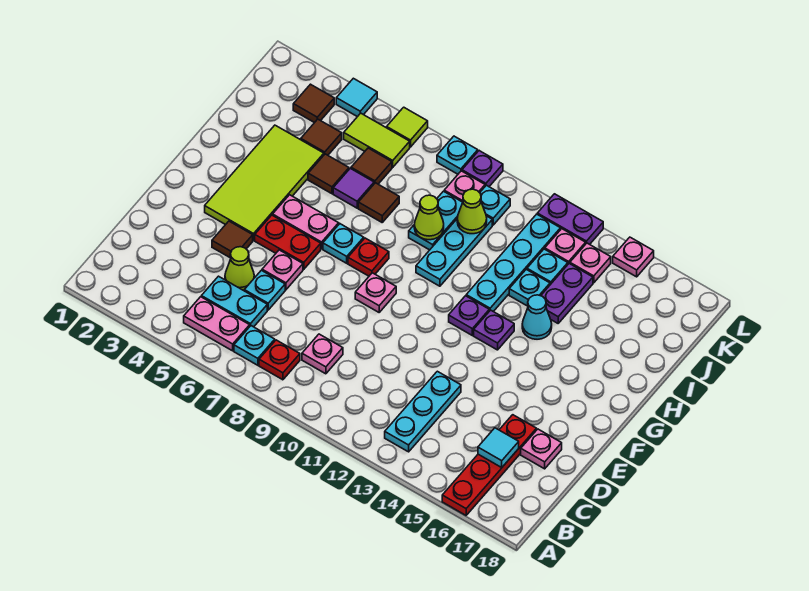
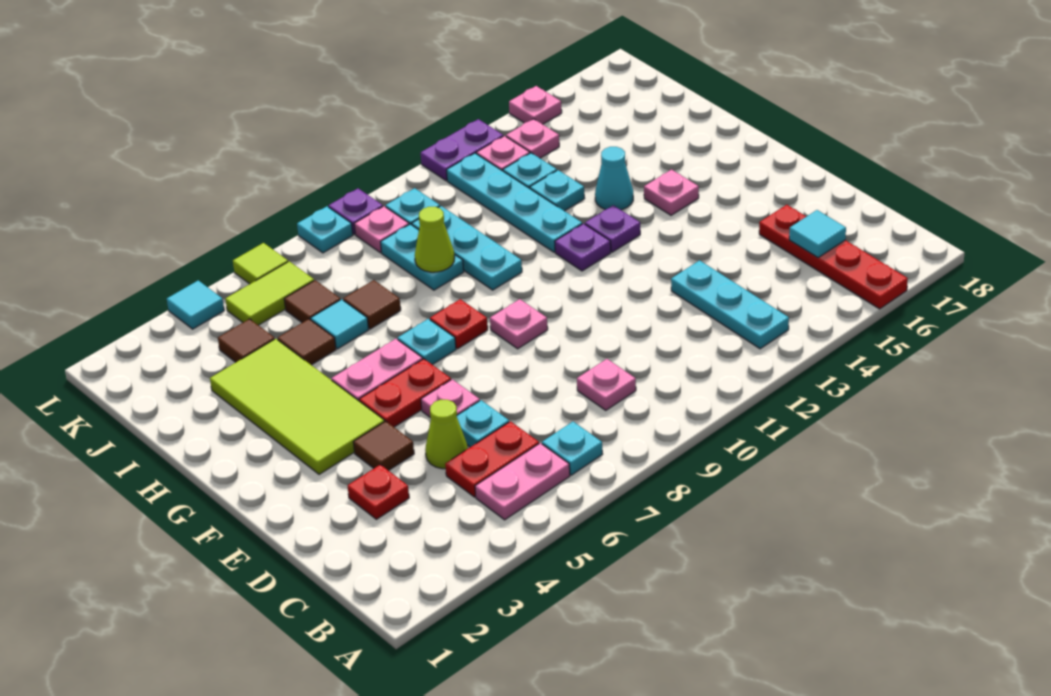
red plate B8 level 1 -> red plate D3 level 1
cyan plate C5:C6 level 1 -> red plate C5:C6 level 1
pink plate D17 level 1 -> pink plate G15 level 1
purple tile I6 level 1 -> cyan tile I6 level 1
purple plate I14:J14 level 1 -> none
lime cone J10 level 2 -> none
brown tile K3 level 1 -> none

